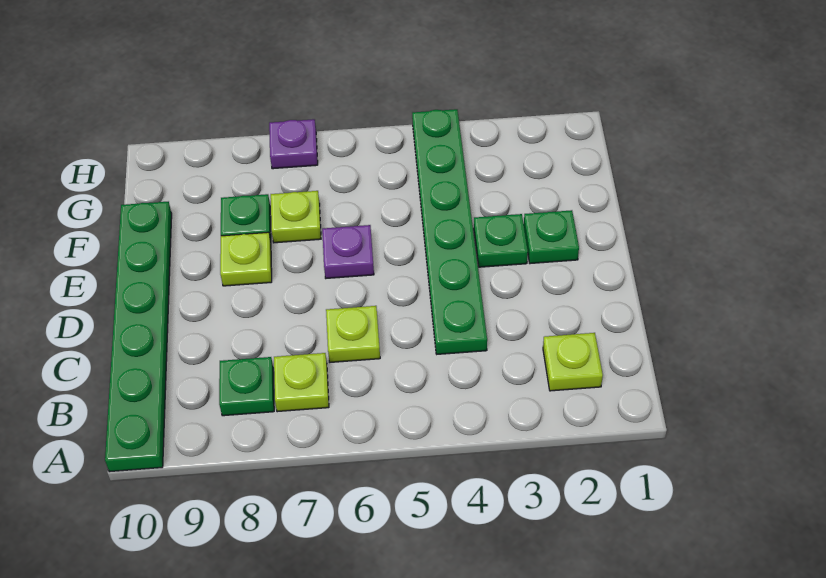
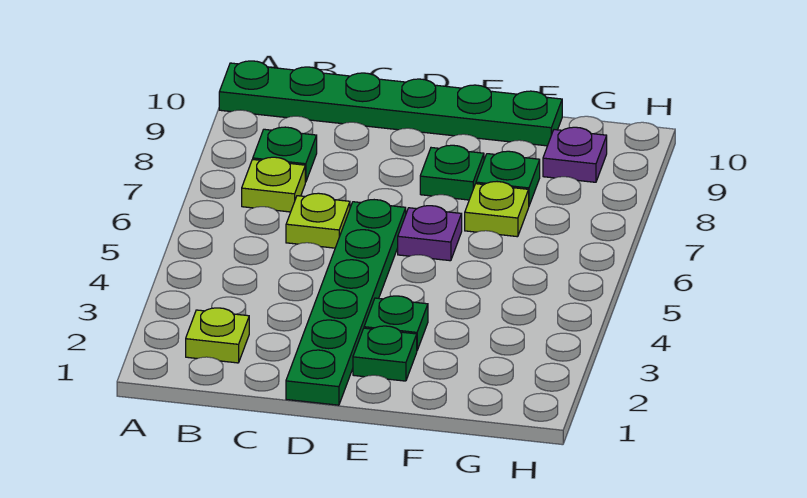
green plate C4:H4 level 1 -> green plate D1:D6 level 1
lime plate E8 level 1 -> green plate E8 level 1
purple plate H7 level 1 -> purple plate G9 level 1

